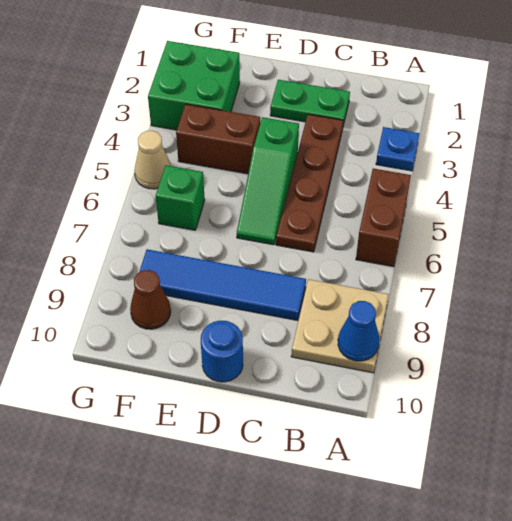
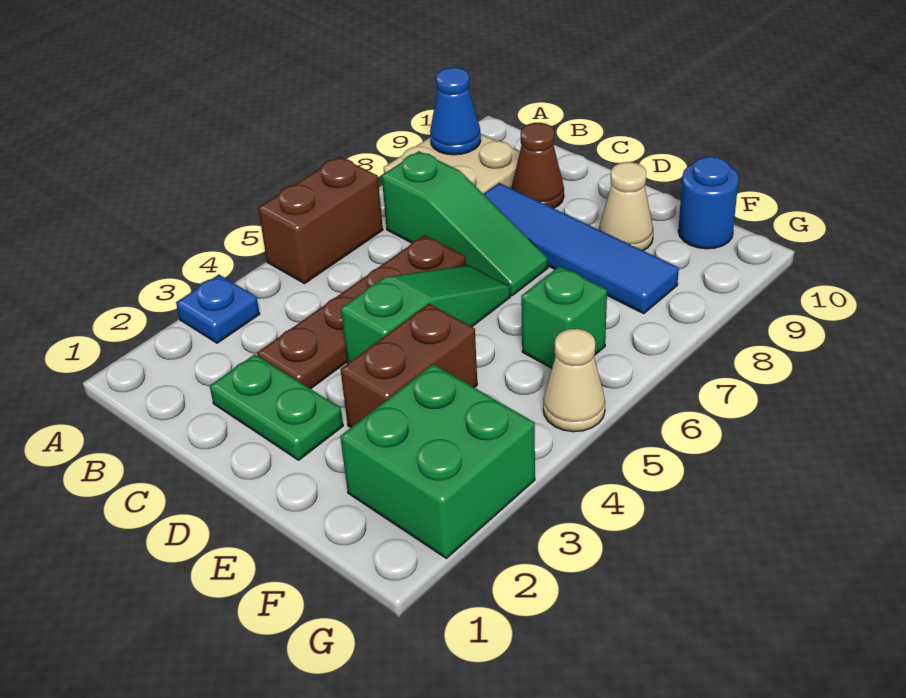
none -> green slope B7:D7 level 1 top B
blue round brick D10 level 1 -> blue round brick F10 level 1
brown brick E4:F4 level 1 -> brown brick E3:E4 level 1
none -> tan cone E9 level 1
brown cone F9 level 1 -> brown cone C9 level 1

